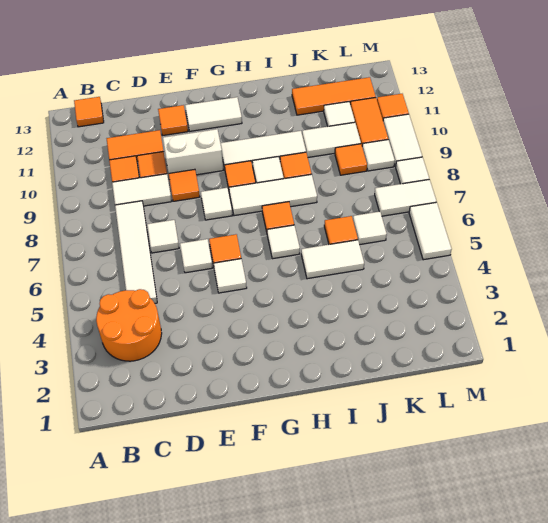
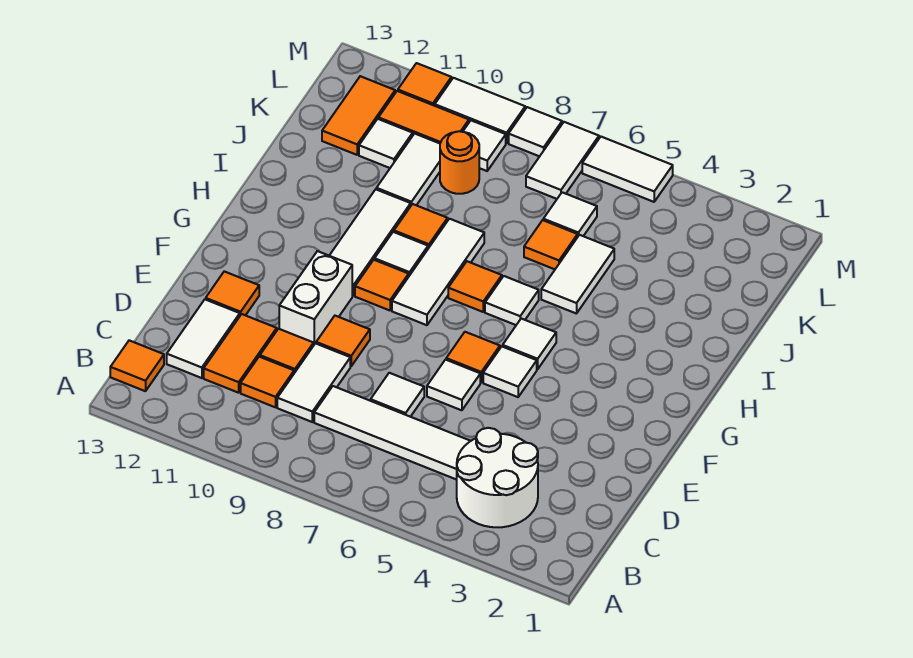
orange round brick B3:C4 level 1 -> white round brick B3:C4 level 1
white tile F8 level 1 -> white tile G5 level 1
white tile F12:G12 level 1 -> white tile C12:D12 level 1
orange tile J12:L12 level 1 -> orange tile K12:L12 level 1
orange tile K9 level 1 -> orange round brick K9 level 1

